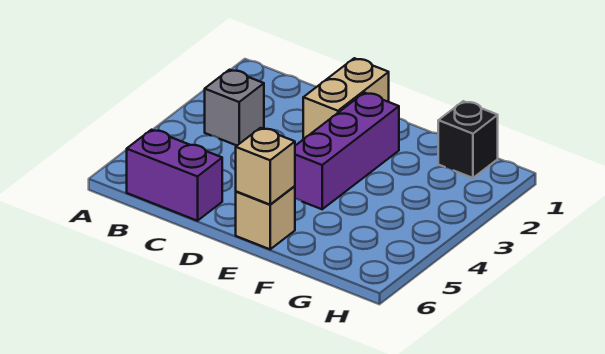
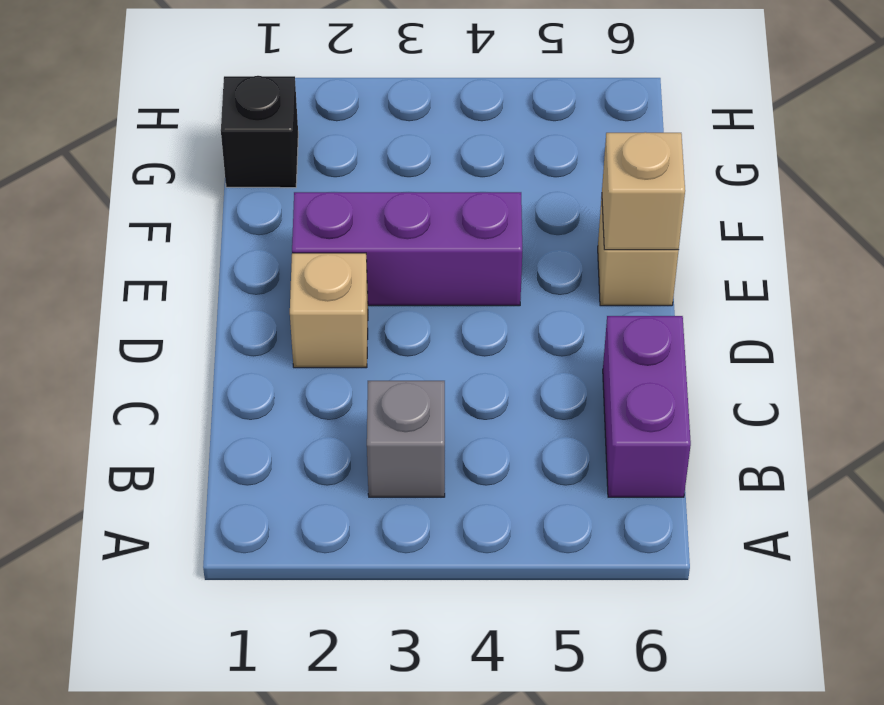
tan brick D1:D2 level 1 -> tan brick D2 level 1

